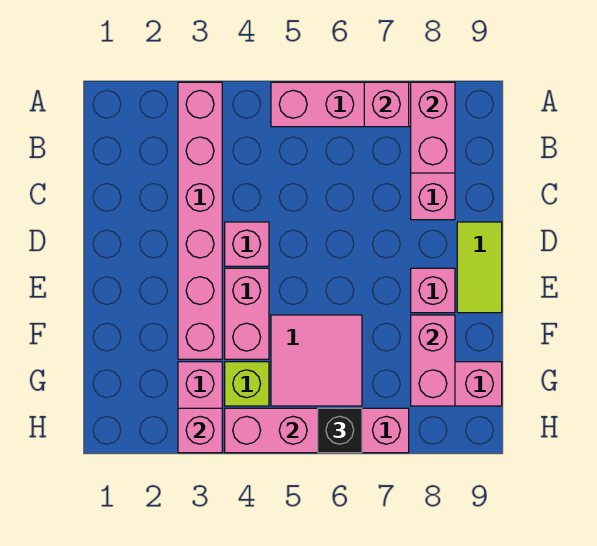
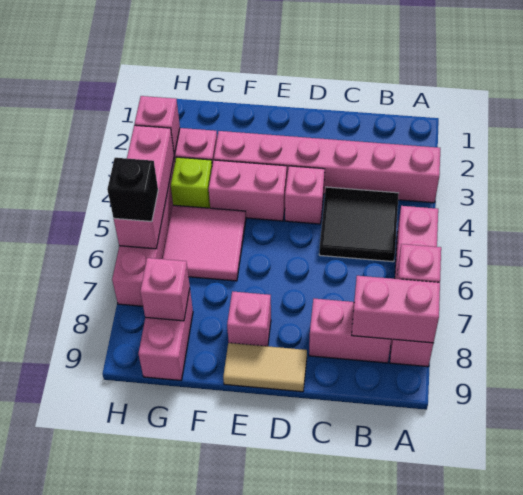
none -> black tile B4:C5 level 1
lime tile D9:E9 level 1 -> tan tile D9:E9 level 1
pink brick F8:G8 level 2 -> pink brick G8 level 2

